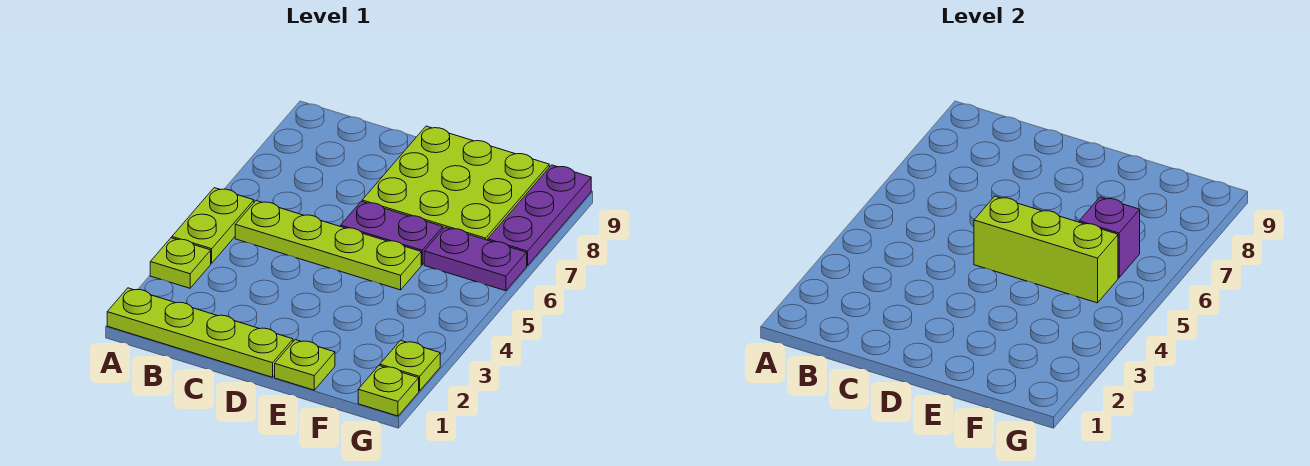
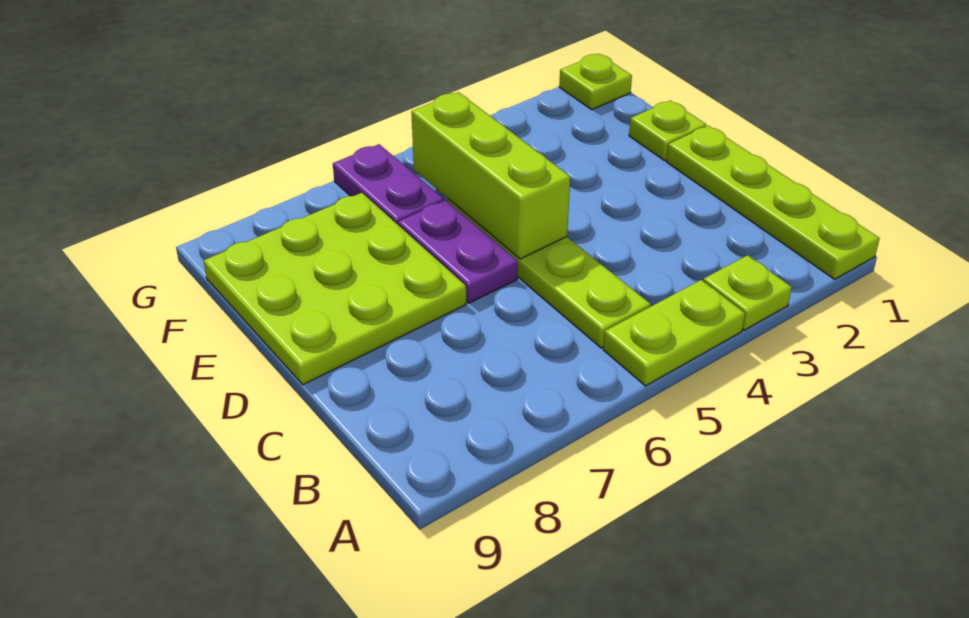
purple brick F6 level 2 -> none
lime plate G2 level 1 -> none
purple plate G7:G9 level 1 -> none

